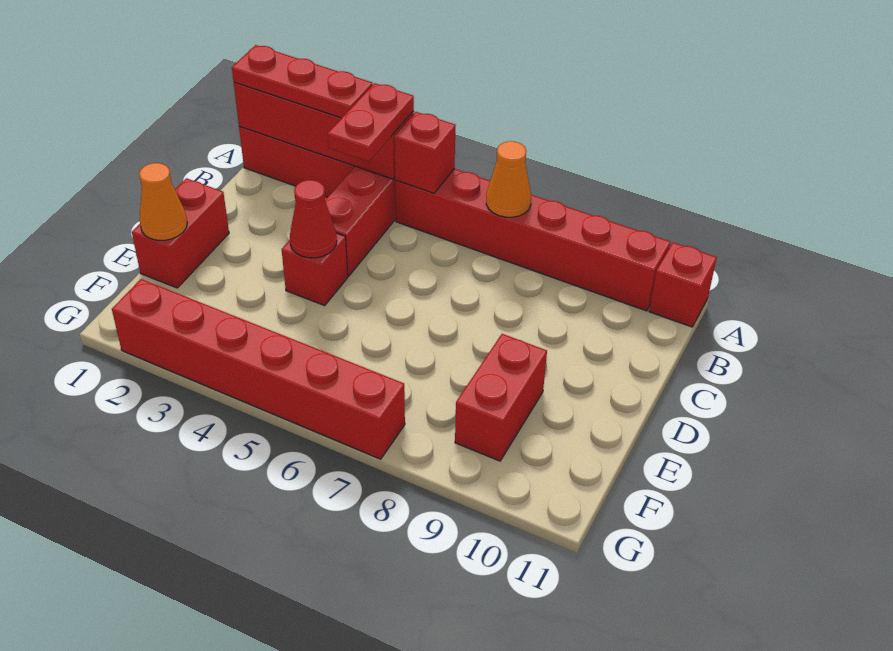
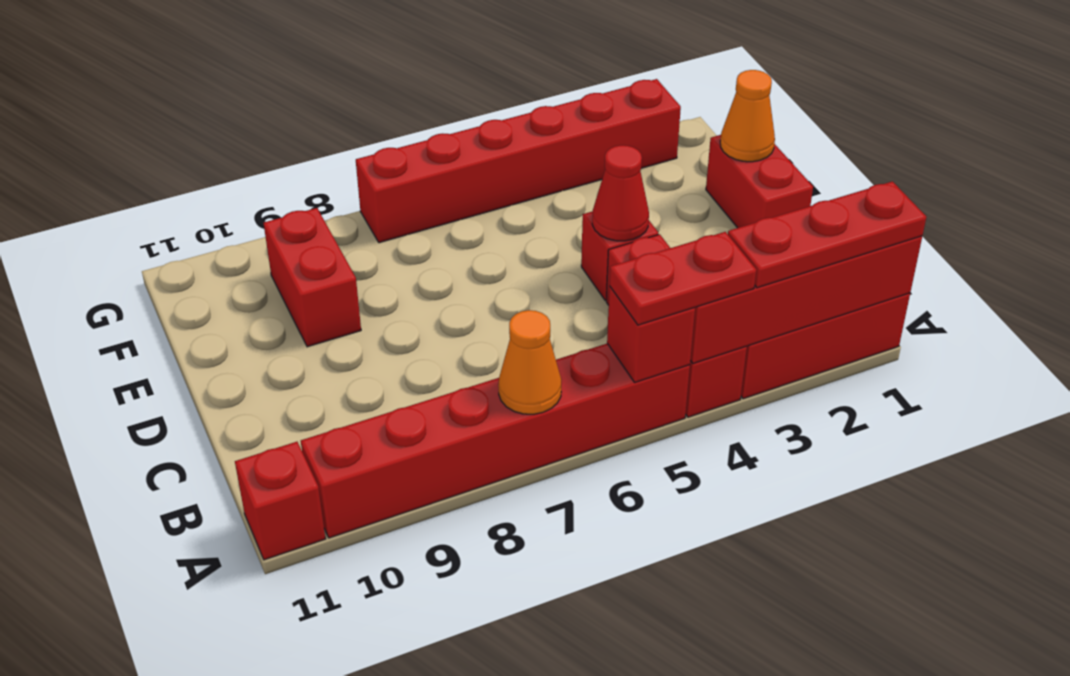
red plate A4:B4 level 3 -> red plate A4:A5 level 3

